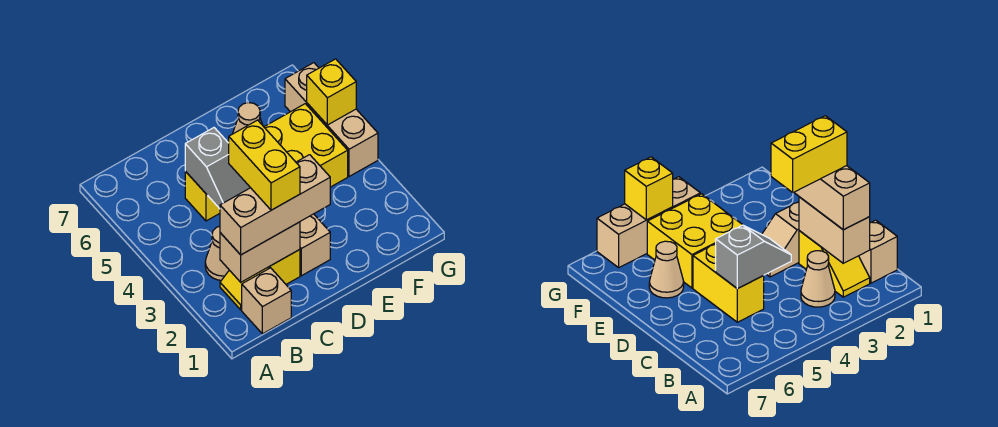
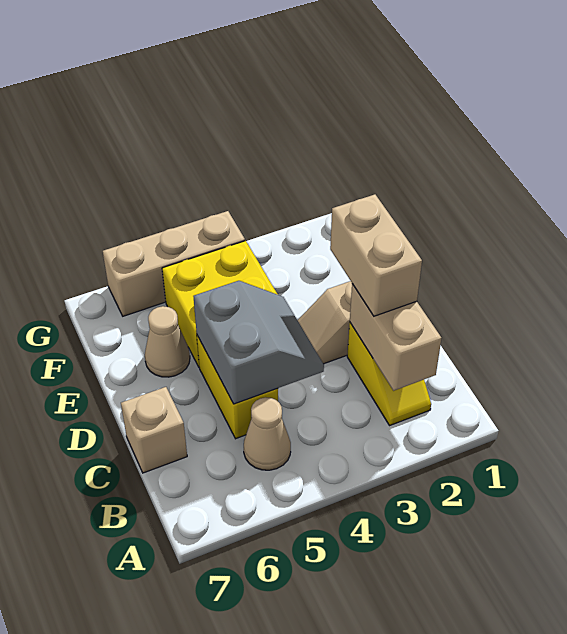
tan brick B1 level 1 -> tan brick C7 level 1
tan brick B2:D2 level 3 -> tan brick C2:D2 level 3
tan cone B3 level 1 -> tan cone B5 level 1
yellow brick C2:C3 level 4 -> none
grey slope C4:C5 level 2 top 5 -> grey slope C4:D5 level 2 top 5
yellow brick G5 level 2 -> none

